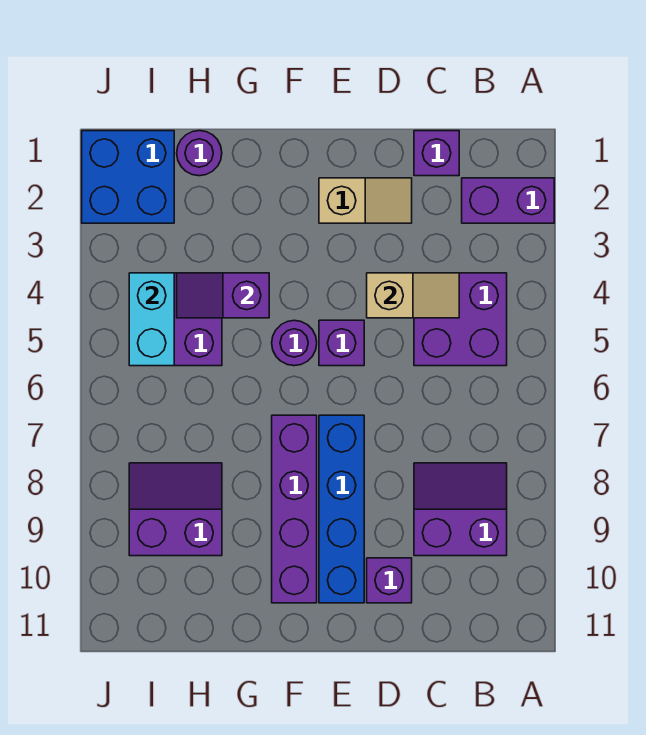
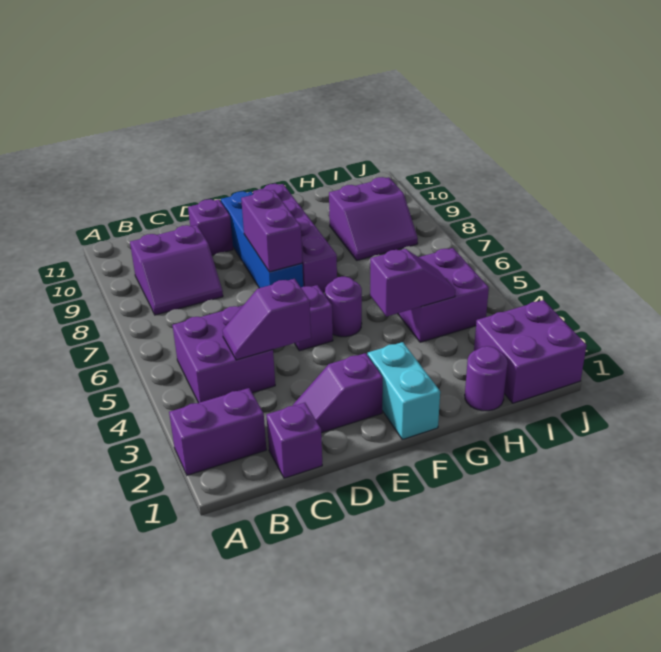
tan slope C4:D4 level 2 top D -> purple slope C4:D4 level 2 top D
tan slope D2:E2 level 1 top E -> purple slope D2:E2 level 1 top E
none -> purple brick E7:E8 level 2
blue brick I1:J2 level 1 -> purple brick I1:J2 level 1
cyan brick I4:I5 level 2 -> cyan brick F1:F2 level 1

